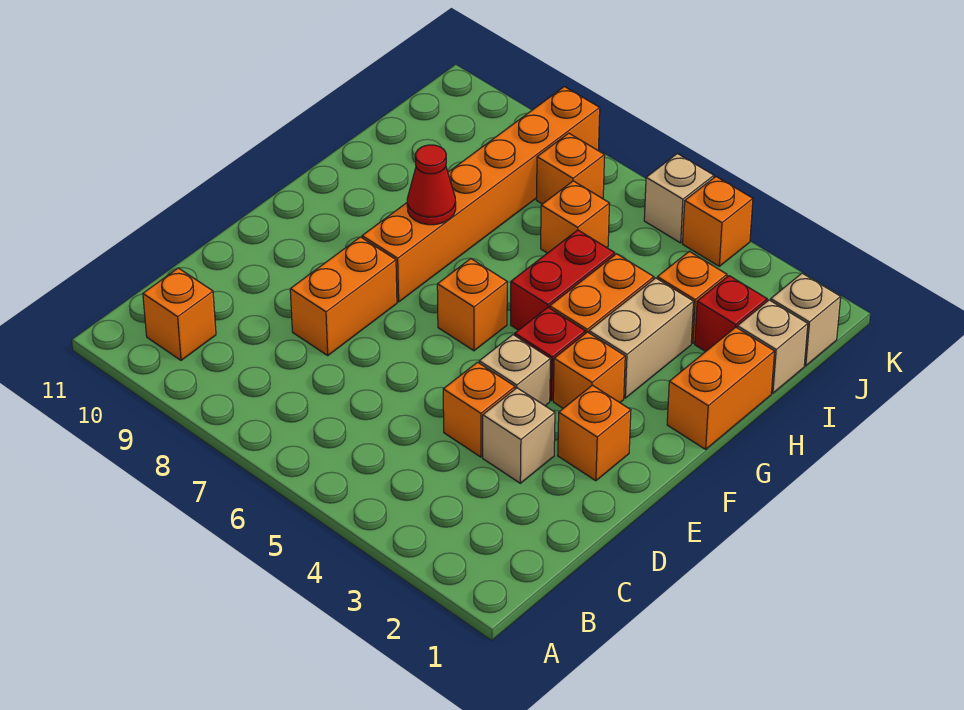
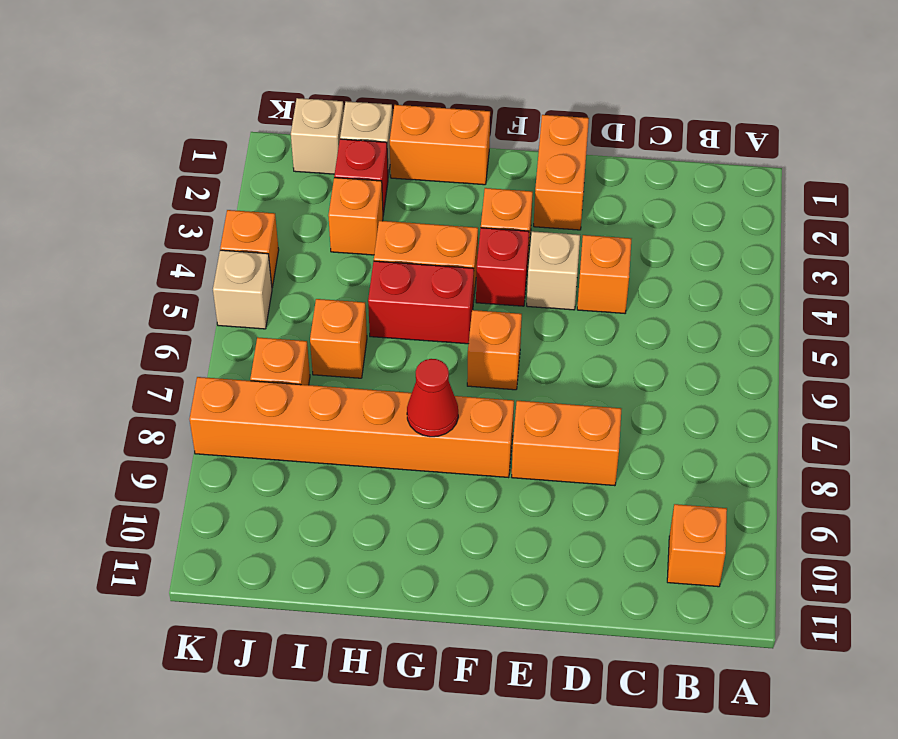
tan brick D3 level 1 -> none
orange brick E2 level 1 -> orange brick E1:E2 level 1
tan brick G3:H3 level 1 -> none

